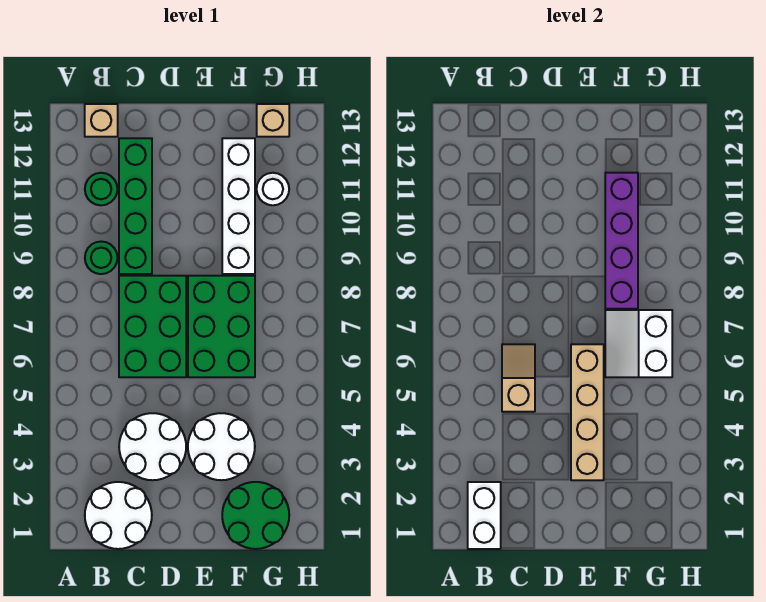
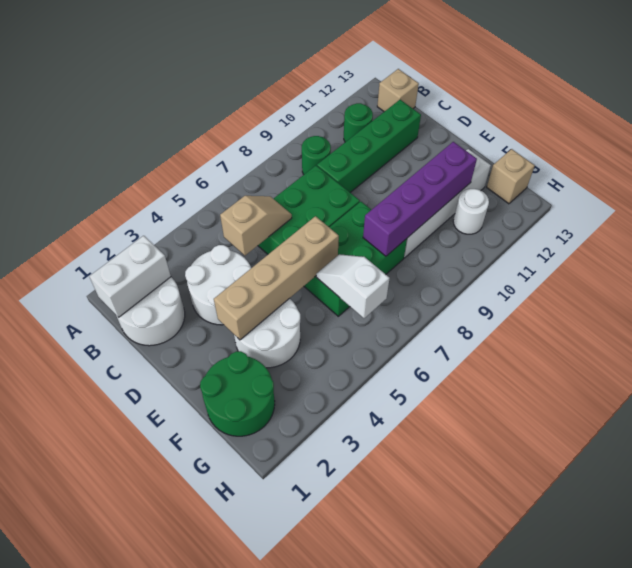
white slope F6:G7 level 2 top G -> white slope F6:G6 level 2 top G

